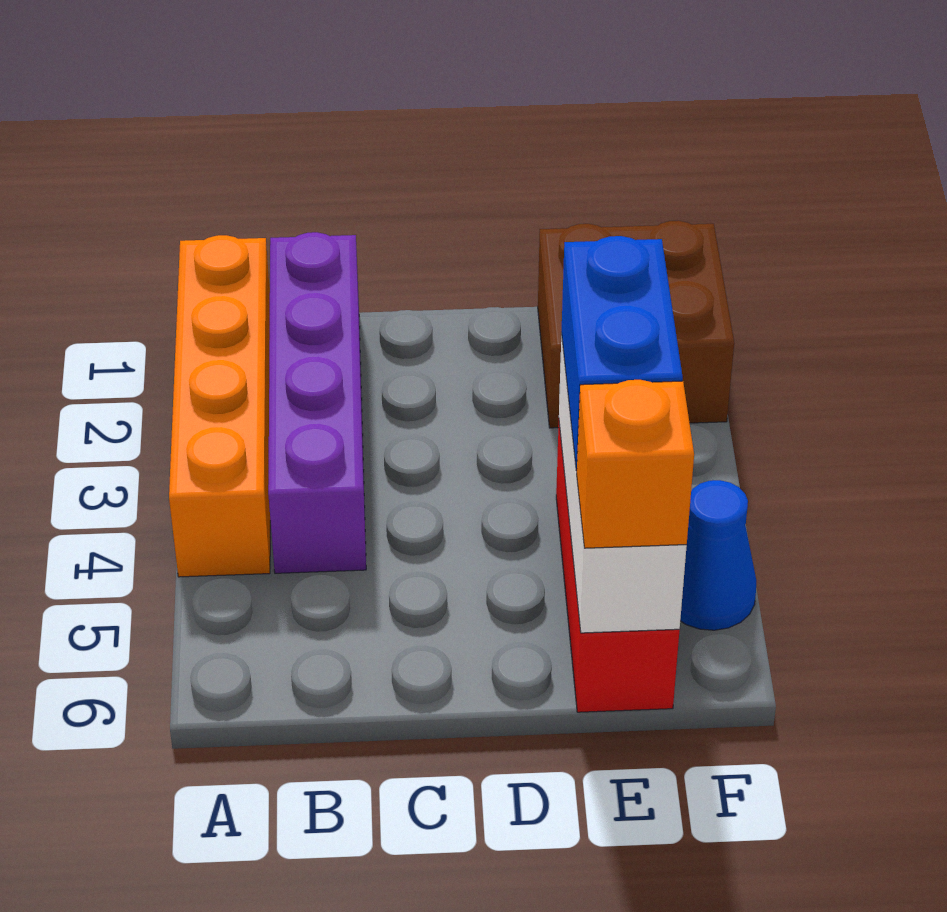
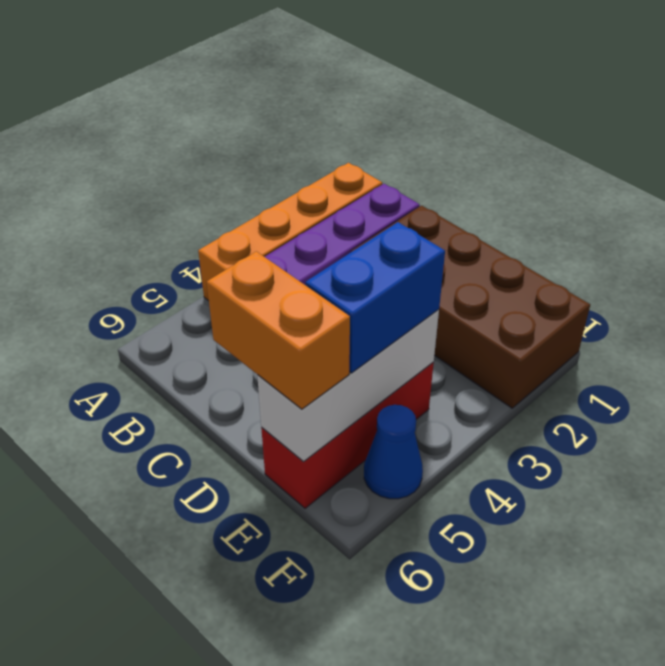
brown brick E1:F2 level 1 -> brown brick C1:F2 level 1
orange brick E6 level 3 -> orange brick D6:E6 level 3

